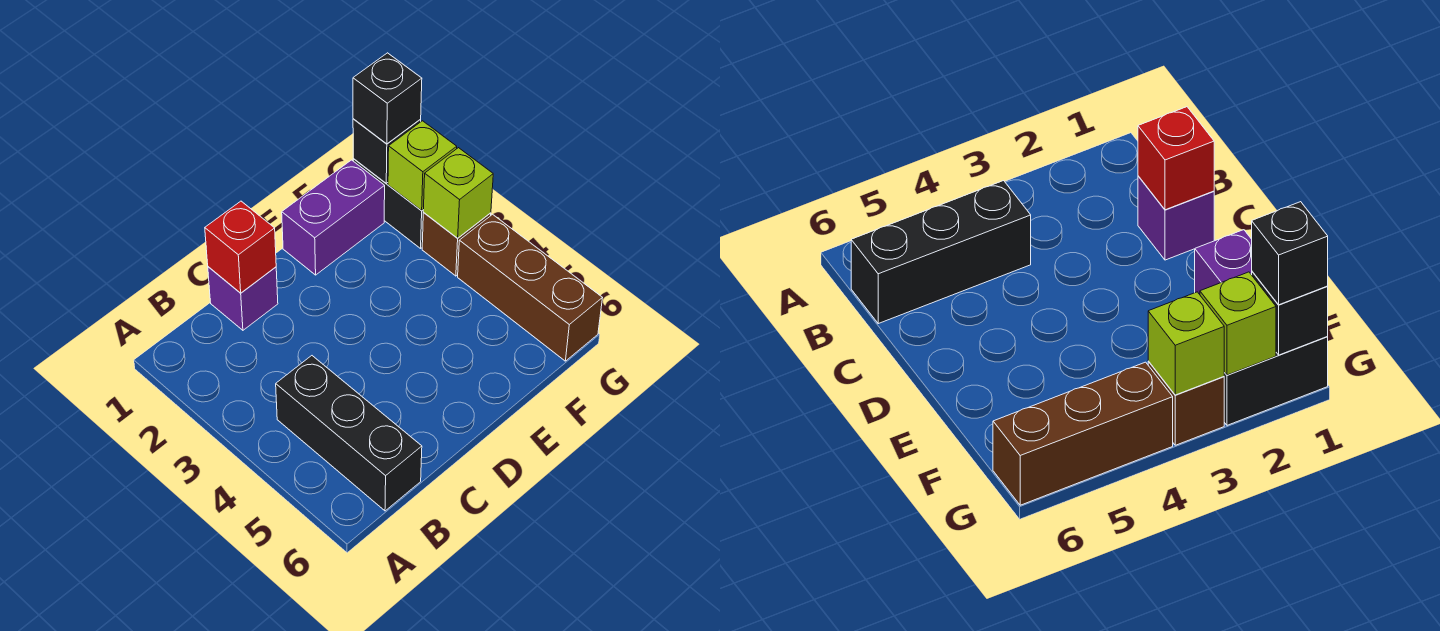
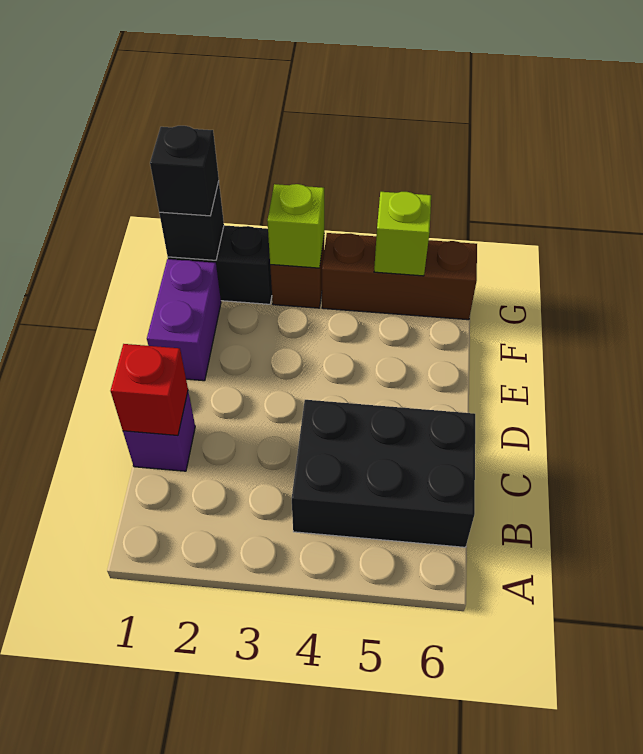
black brick B4:B6 level 1 -> black brick B4:C6 level 1
lime brick G2 level 2 -> lime brick G5 level 2

